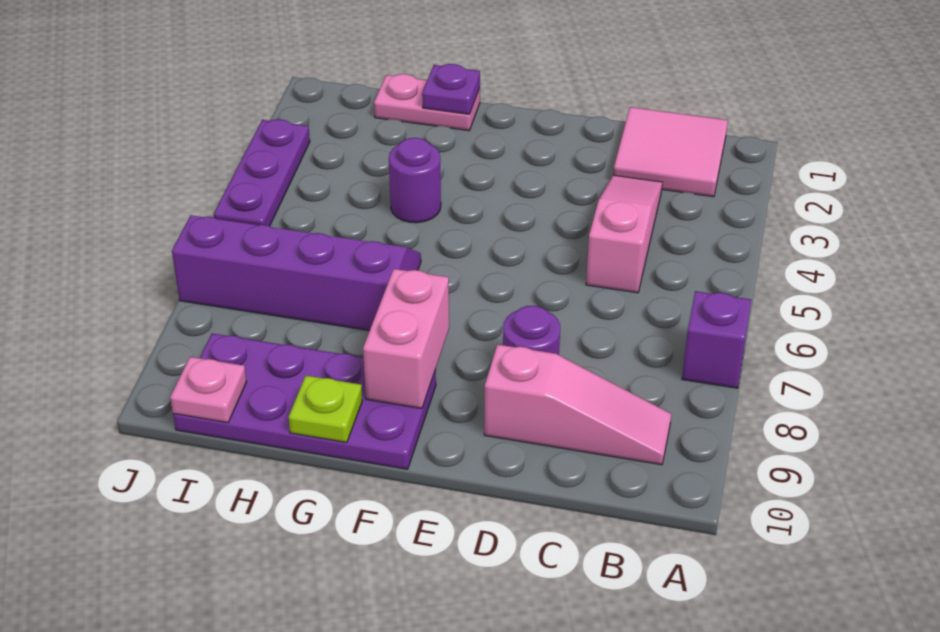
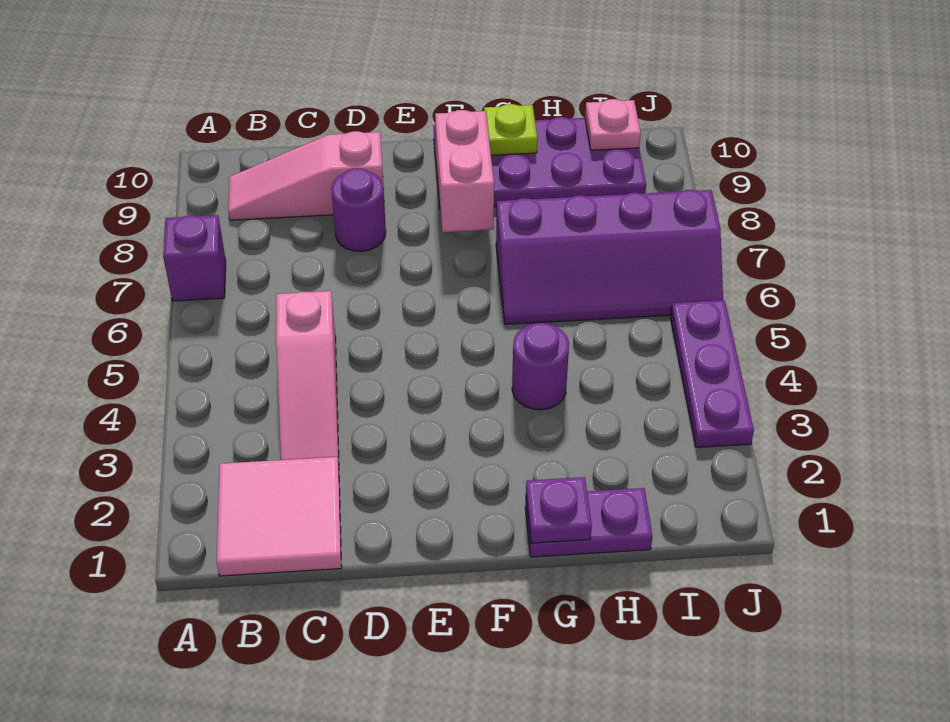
pink plate G1:H1 level 1 -> purple plate G1:H1 level 1

